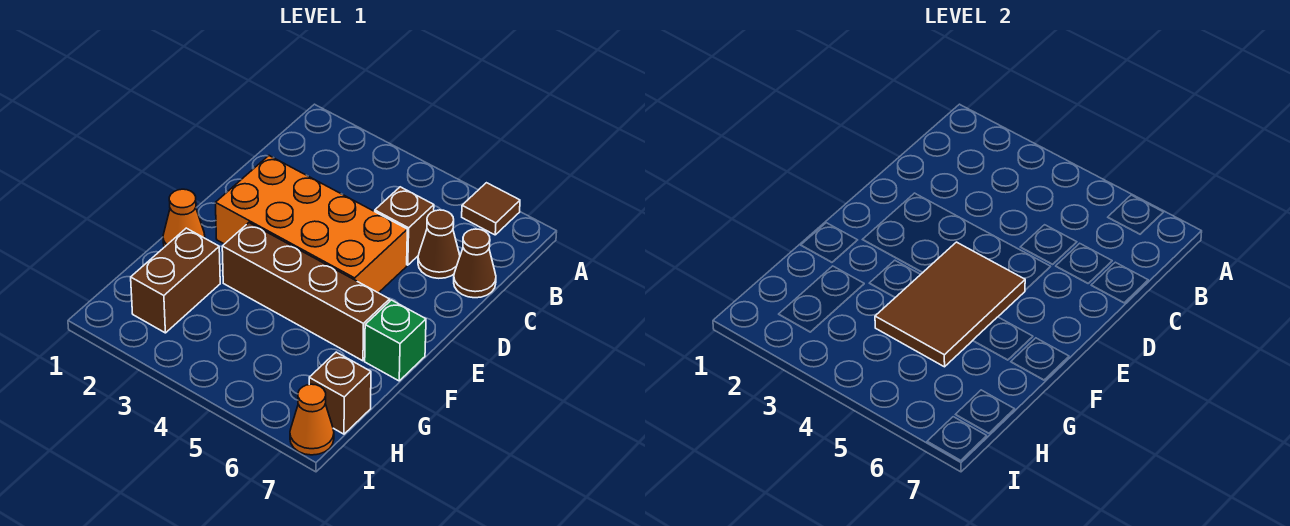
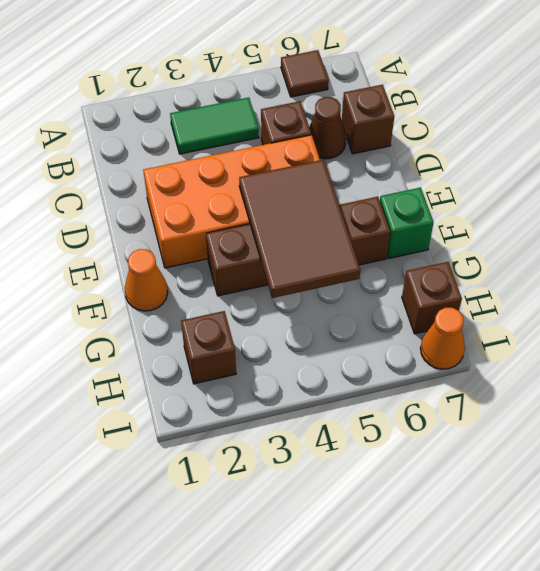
none -> green tile B3:B4 level 1
brown cone C7 level 1 -> brown brick C7 level 1
brown brick G2:H2 level 1 -> brown brick H2 level 1

